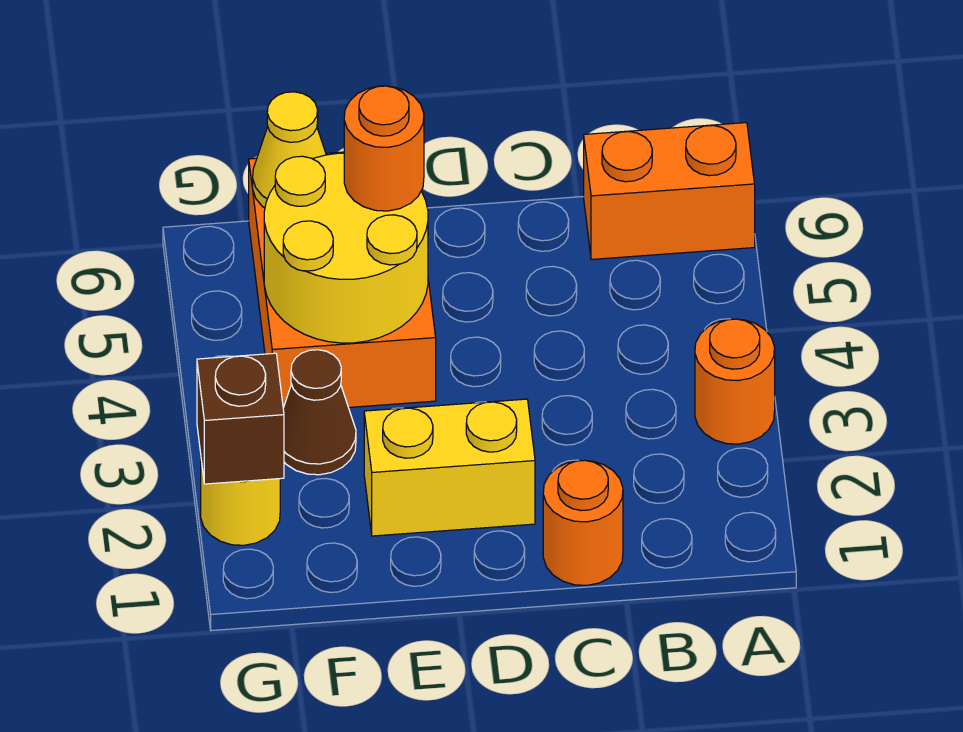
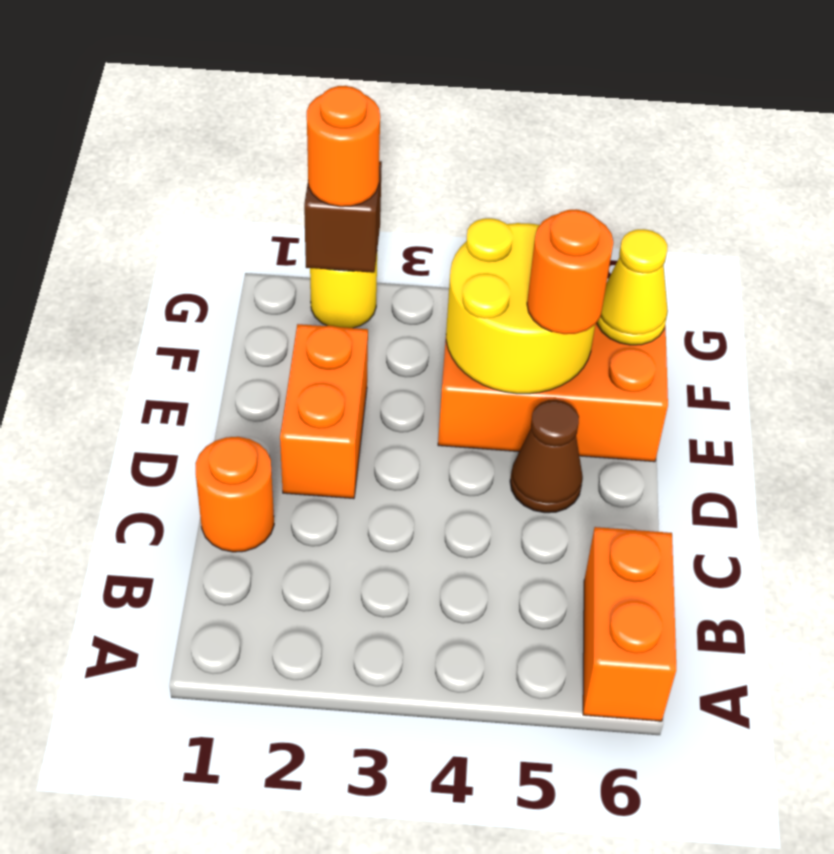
orange round brick A3 level 1 -> orange round brick G2 level 3
yellow brick D2:E2 level 1 -> orange brick D2:E2 level 1
brown cone F3 level 1 -> brown cone D5 level 1

